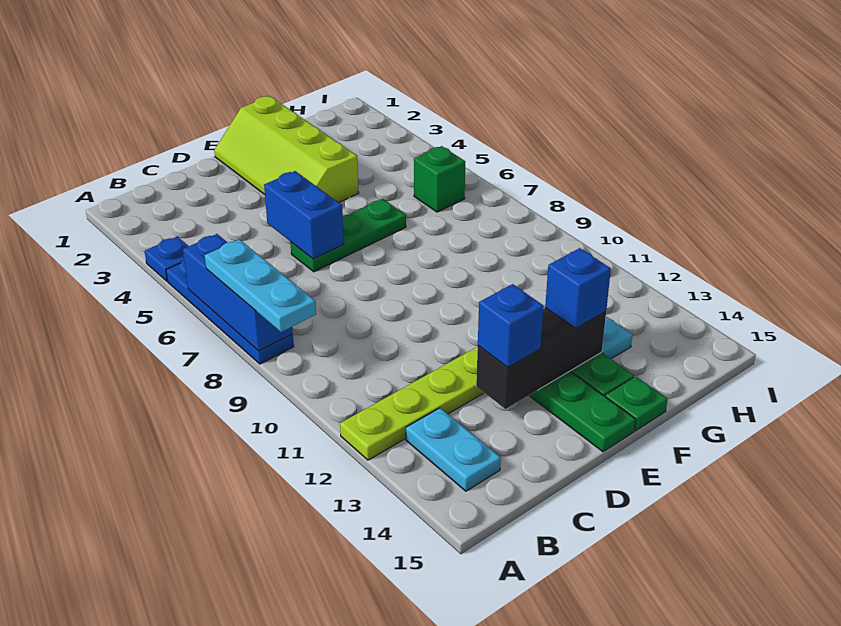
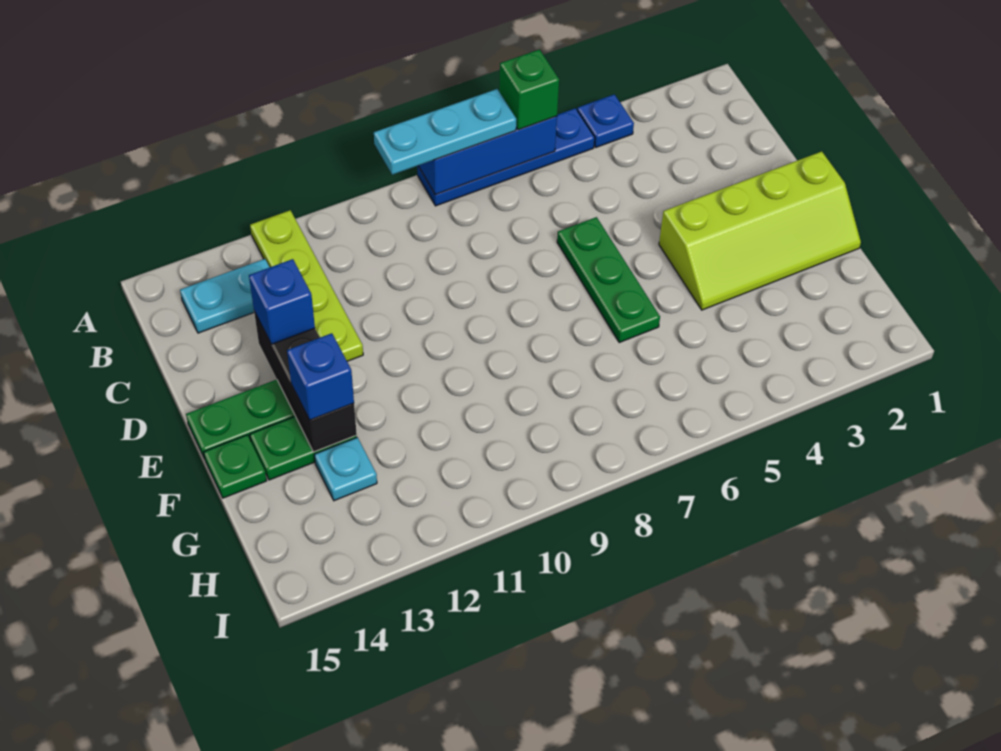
blue brick D5:D6 level 2 -> none
lime slope E1:F4 level 1 top F -> lime slope E1:F4 level 1 top E
green brick H6 level 1 -> green brick A6 level 3

